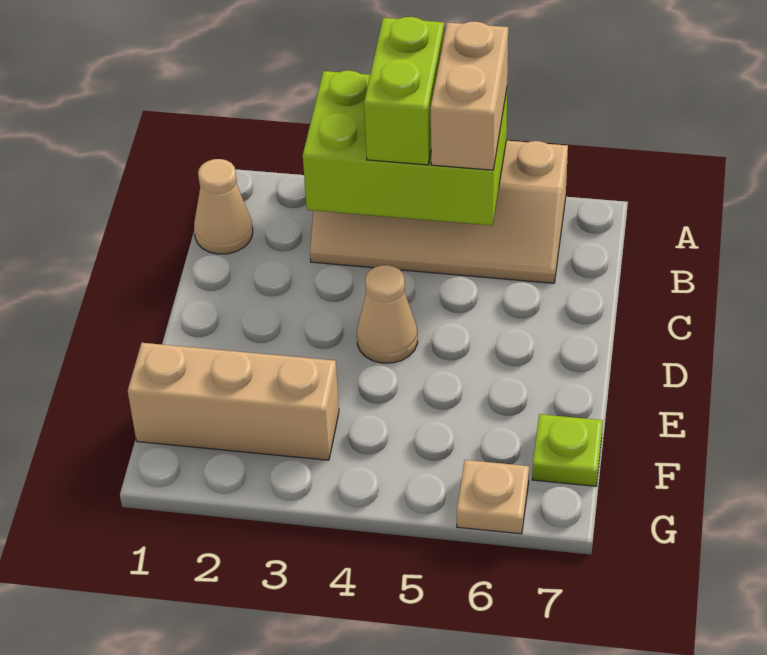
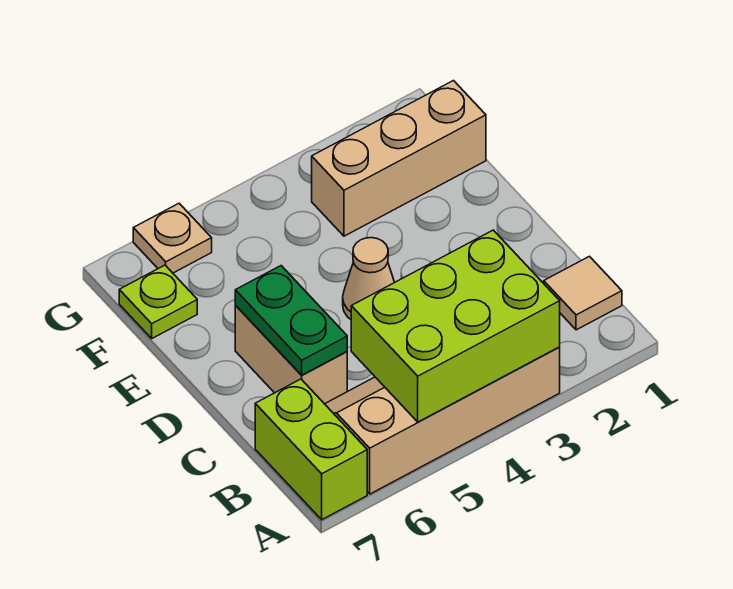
lime brick A4:B4 level 3 -> lime brick A7:B7 level 1
tan brick A5:B5 level 3 -> tan brick C6:D6 level 1
tan cone B1 level 1 -> tan tile B1 level 1
none -> green plate C6:D6 level 2

